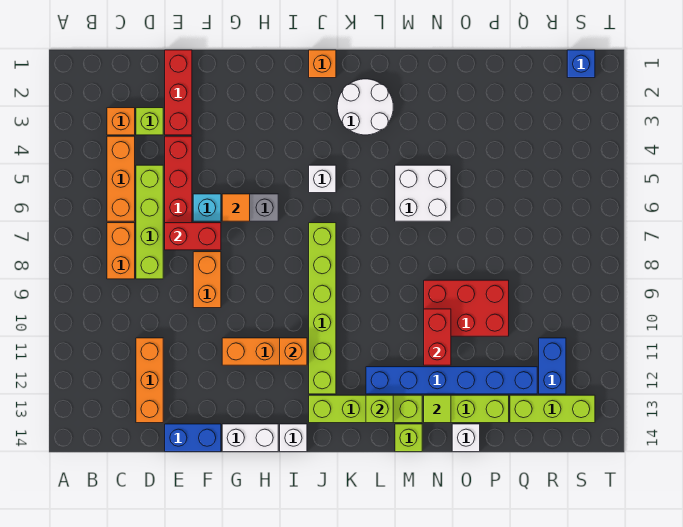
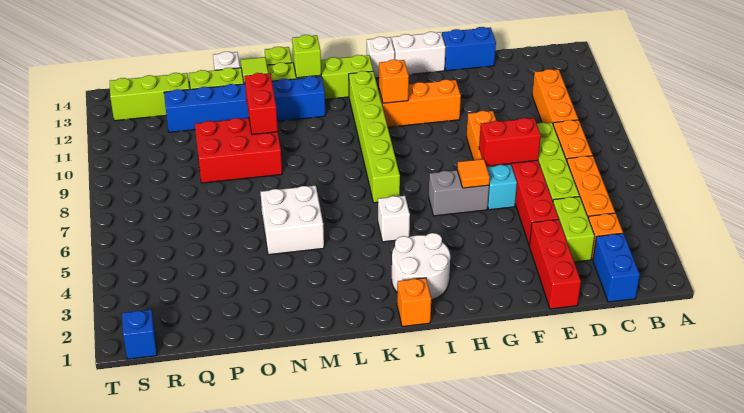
lime brick D3 level 1 -> lime brick D3:D4 level 1
orange brick D11:D13 level 1 -> orange brick C9:C11 level 1
white round brick K2:L3 level 1 -> white round brick I2:J3 level 1
blue brick R11:R12 level 1 -> blue brick C1:C2 level 1

